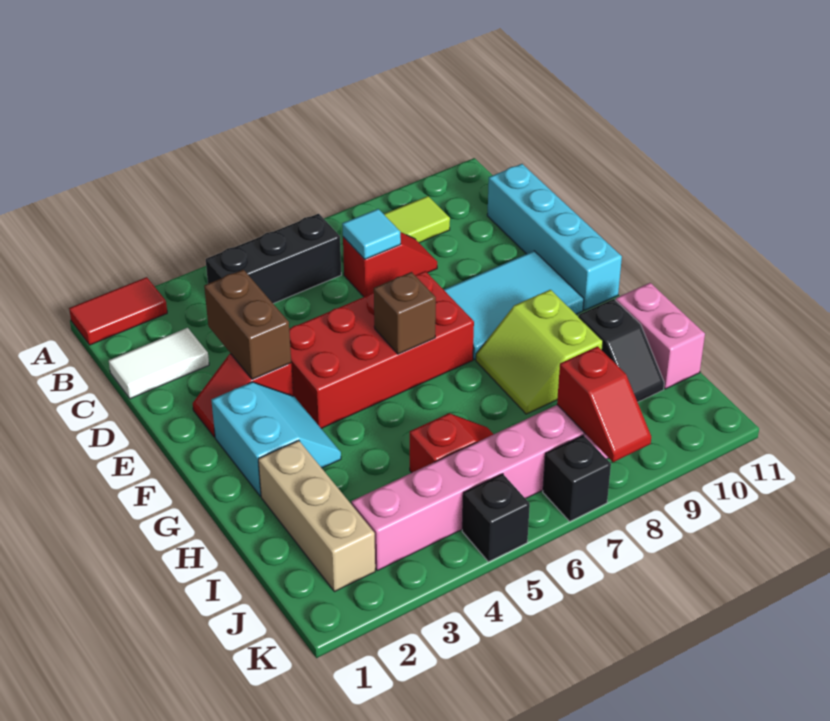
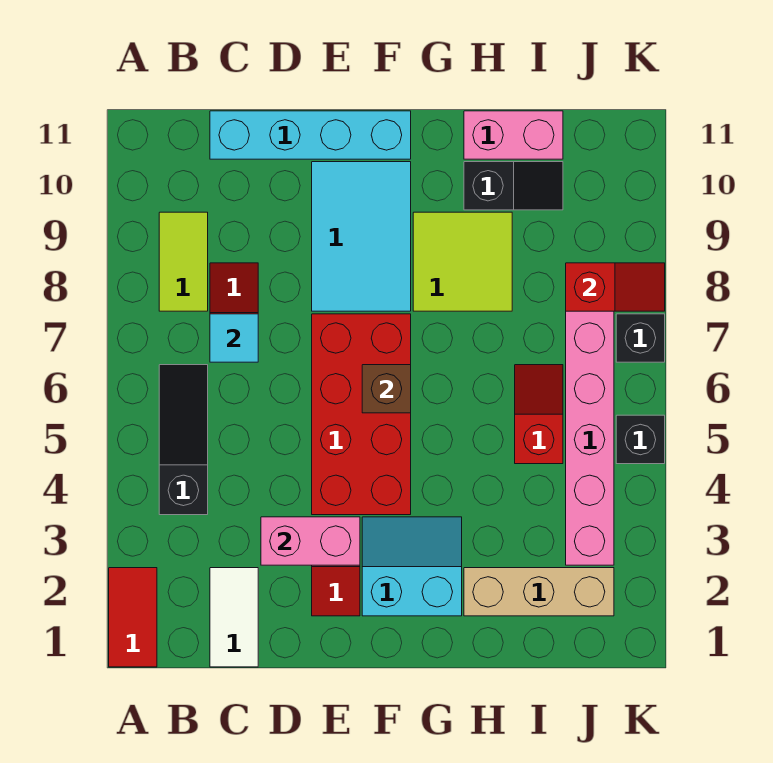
black brick B4:B6 level 1 -> black slope B4:B6 level 1 top 4
brown brick D3:E3 level 2 -> pink brick D3:E3 level 2
lime slope G8:H9 level 1 top 9 -> lime tile G8:H9 level 1

